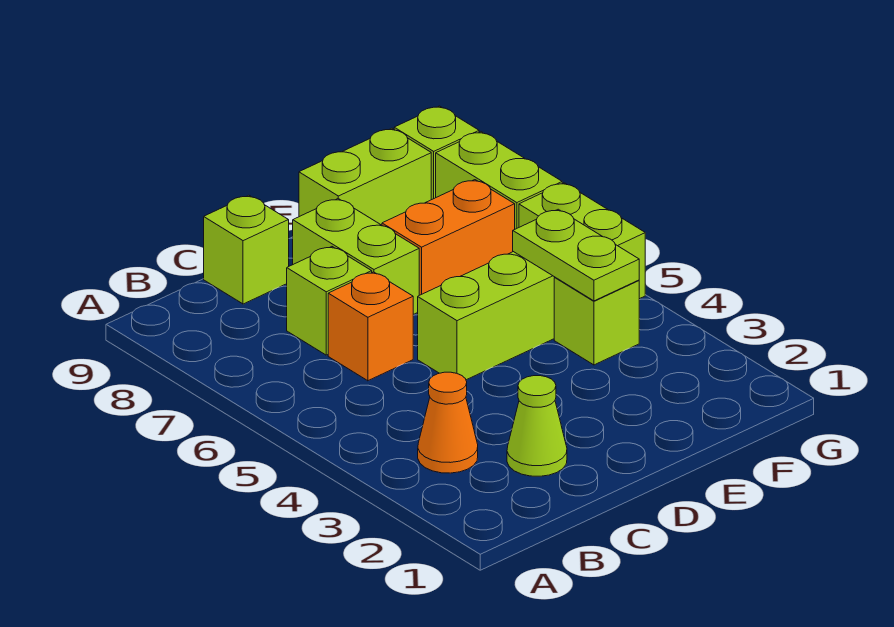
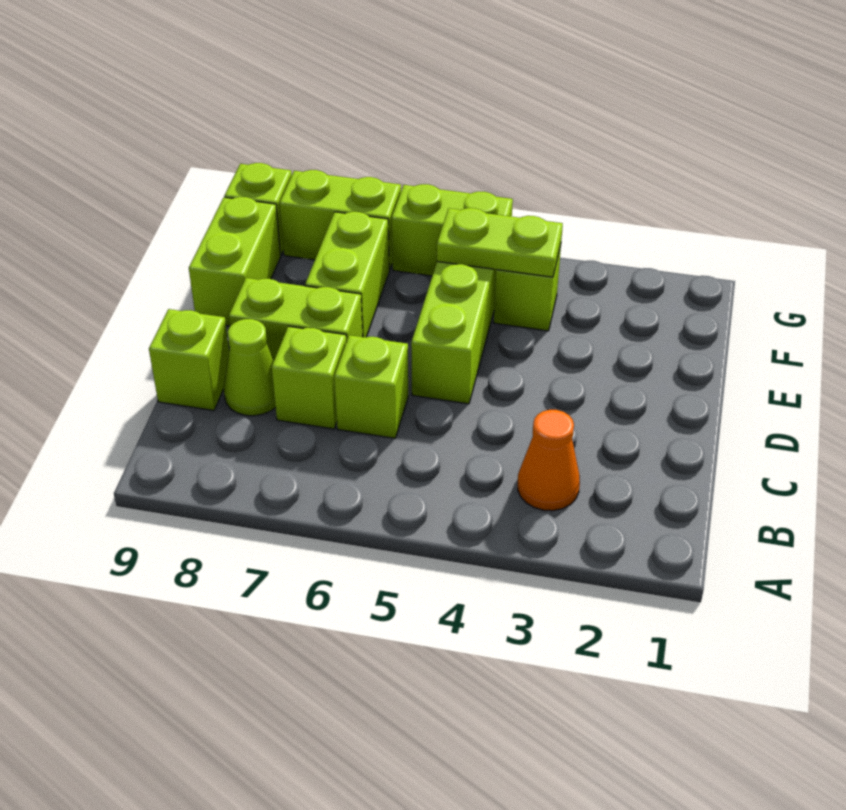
lime cone C2 level 1 -> lime cone C8 level 1
orange brick C6 level 1 -> lime brick C6 level 1
orange brick E7:F7 level 1 -> lime brick E7:F7 level 1

